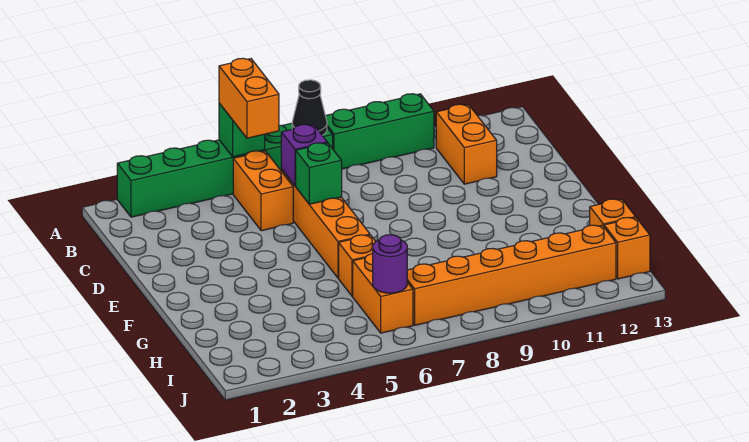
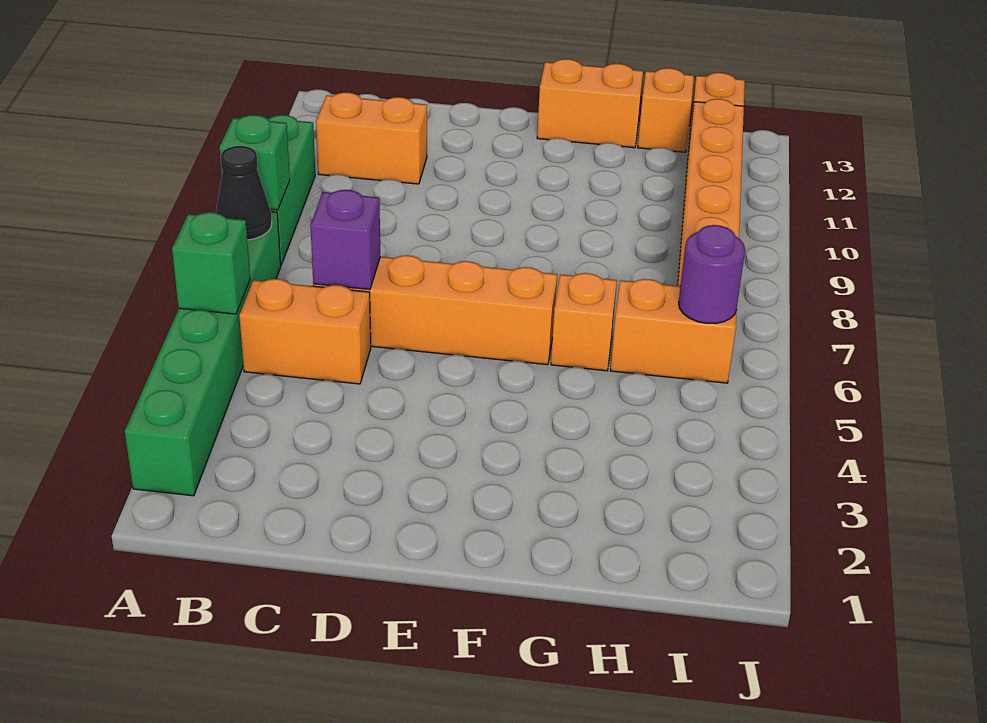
orange brick A5:B5 level 3 -> orange brick F13:G13 level 1
green brick D6 level 2 -> green brick A8 level 2

